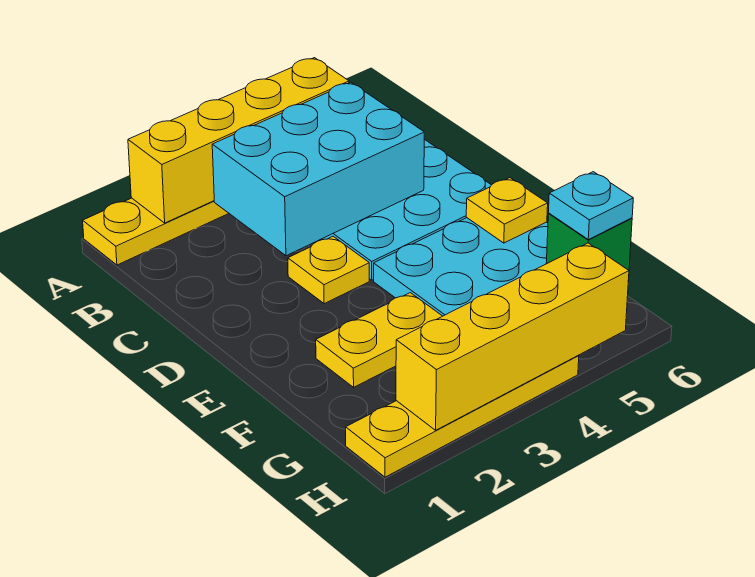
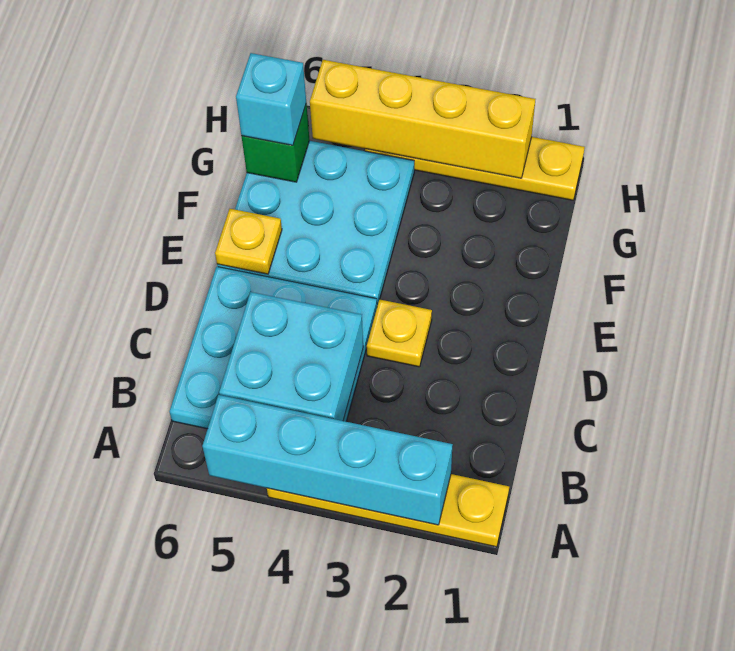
yellow brick A2:A5 level 2 -> cyan brick A2:A5 level 2
cyan brick B3:C5 level 2 -> cyan brick B4:C5 level 2
yellow plate F2:F3 level 1 -> none
cyan plate G6 level 3 -> cyan brick G6 level 3

